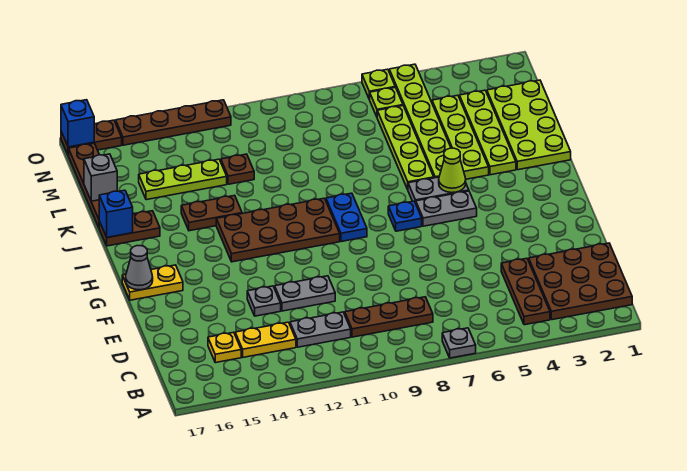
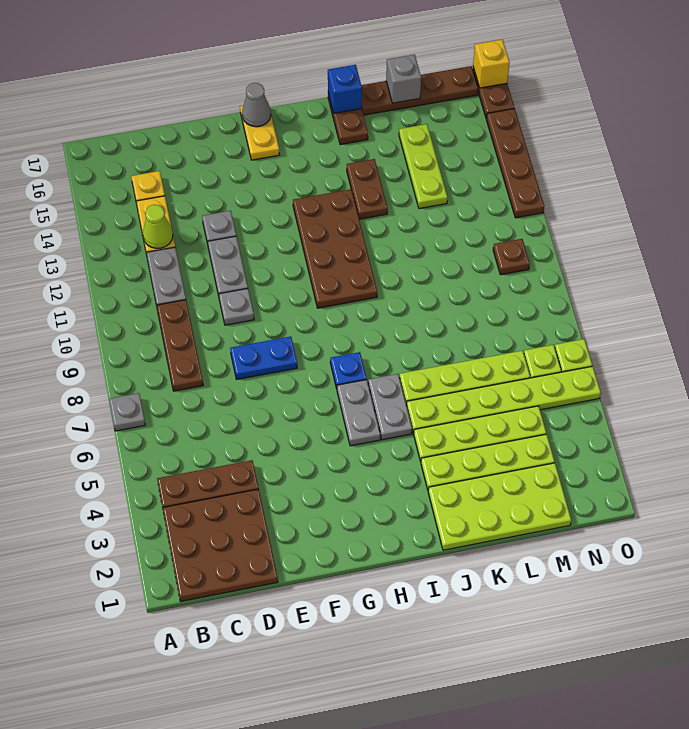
none -> grey plate E10 level 1
blue plate H9:I9 level 1 -> blue plate E8:F8 level 1
lime cone I5 level 2 -> lime cone C13 level 2
brown plate L12 level 1 -> brown plate N10 level 1
blue brick O17 level 2 -> yellow brick O17 level 2

